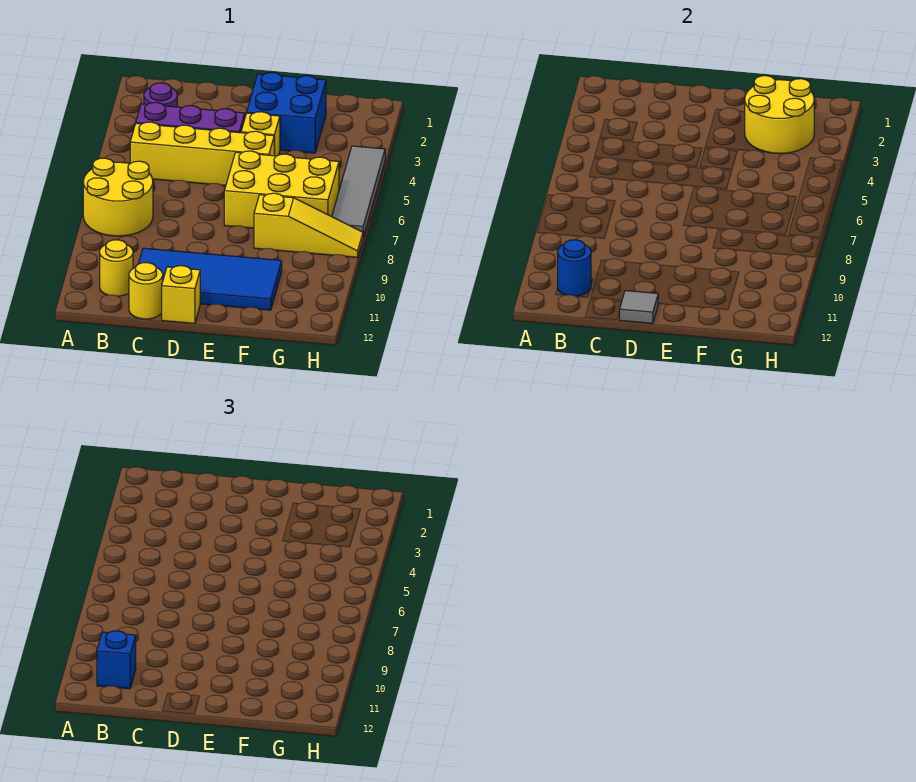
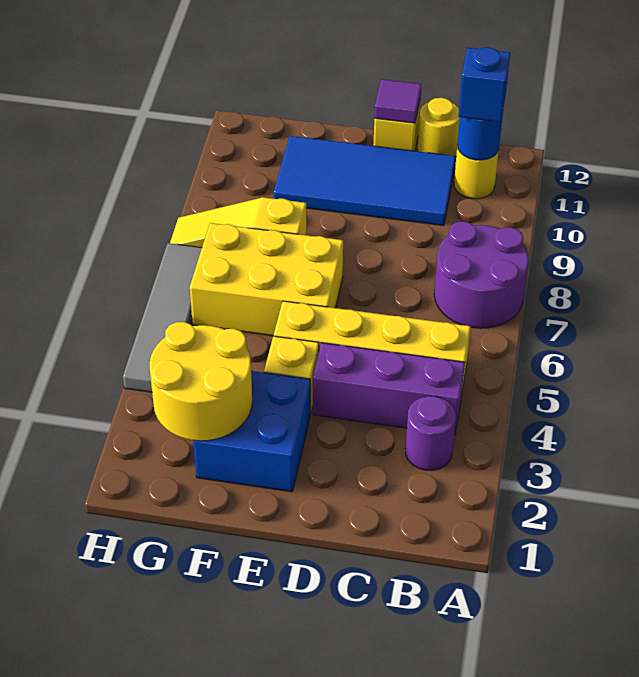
yellow round brick A7:B8 level 1 -> purple round brick A7:B8 level 1
grey tile D12 level 2 -> purple tile D12 level 2

